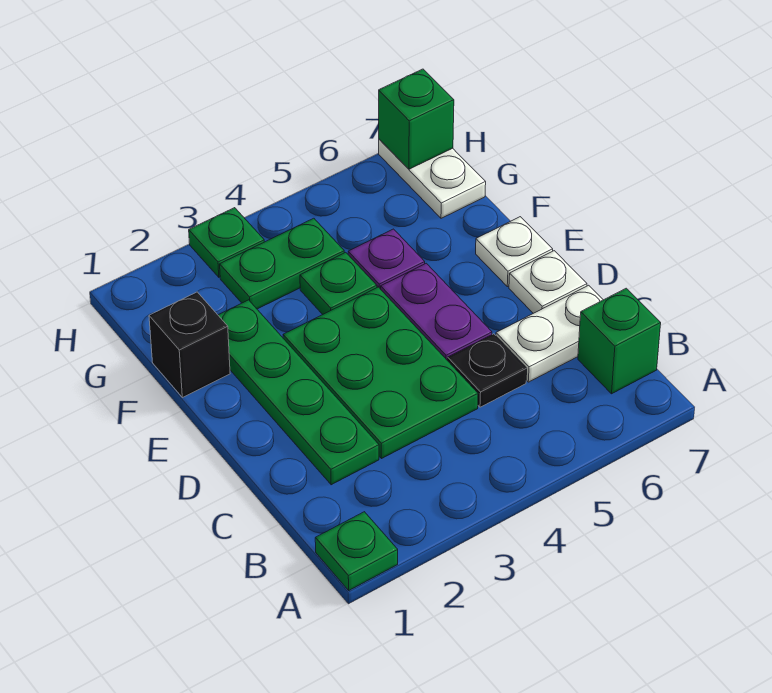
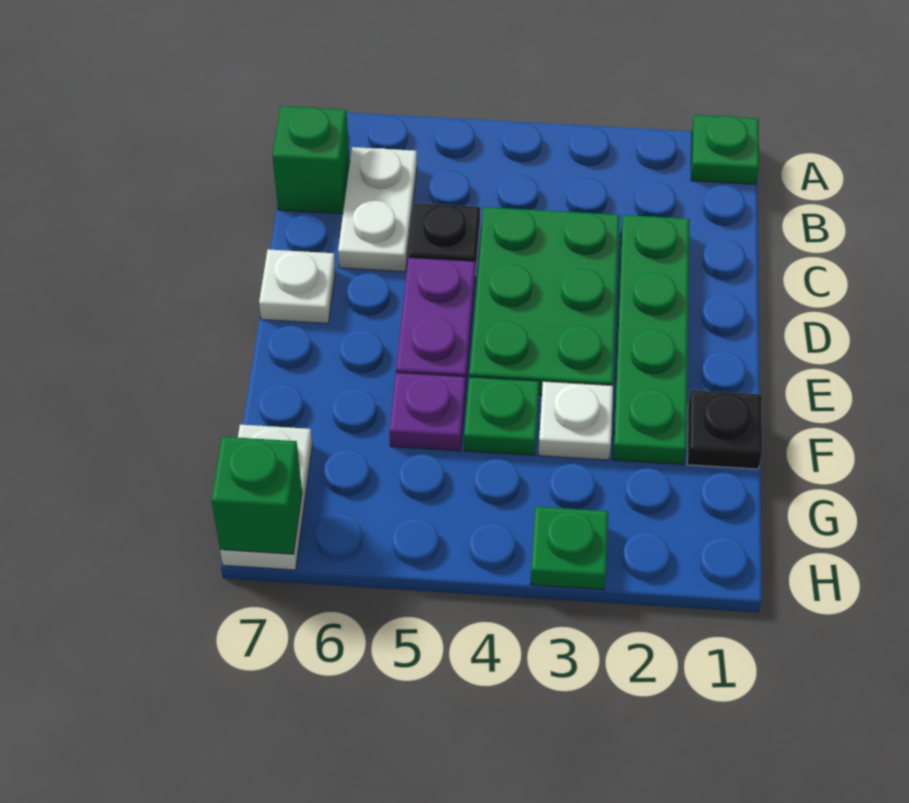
white plate C6:C7 level 1 -> white plate B6:C6 level 1
white plate E7 level 1 -> white plate F3 level 1
black brick F1 level 1 -> black plate F1 level 1
green plate G3:G4 level 1 -> none

